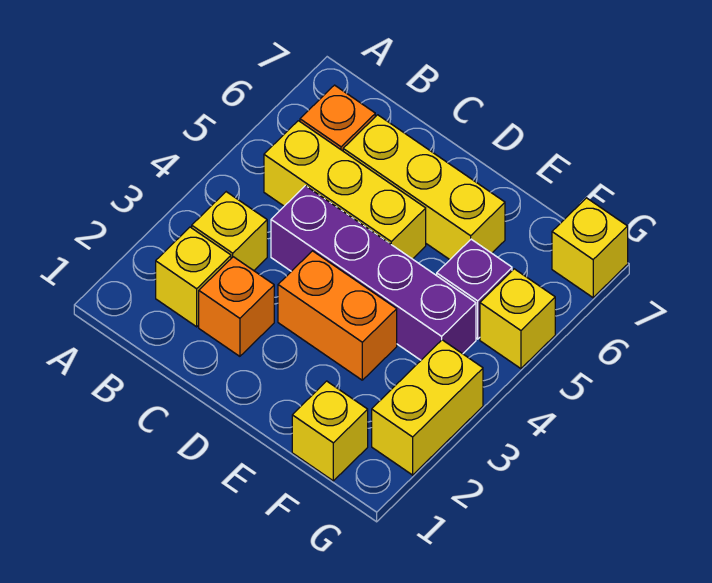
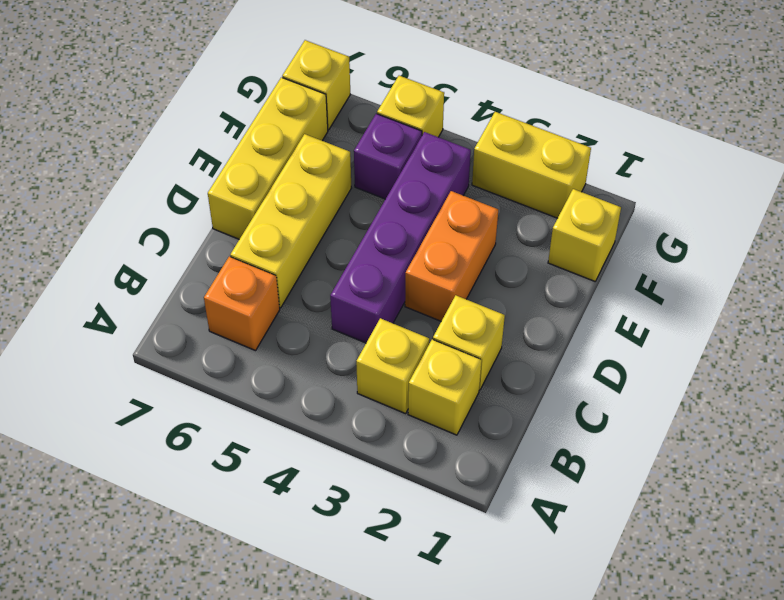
yellow brick B5:D5 level 1 -> yellow brick D7:F7 level 1
orange brick C2 level 1 -> yellow brick C2 level 1

